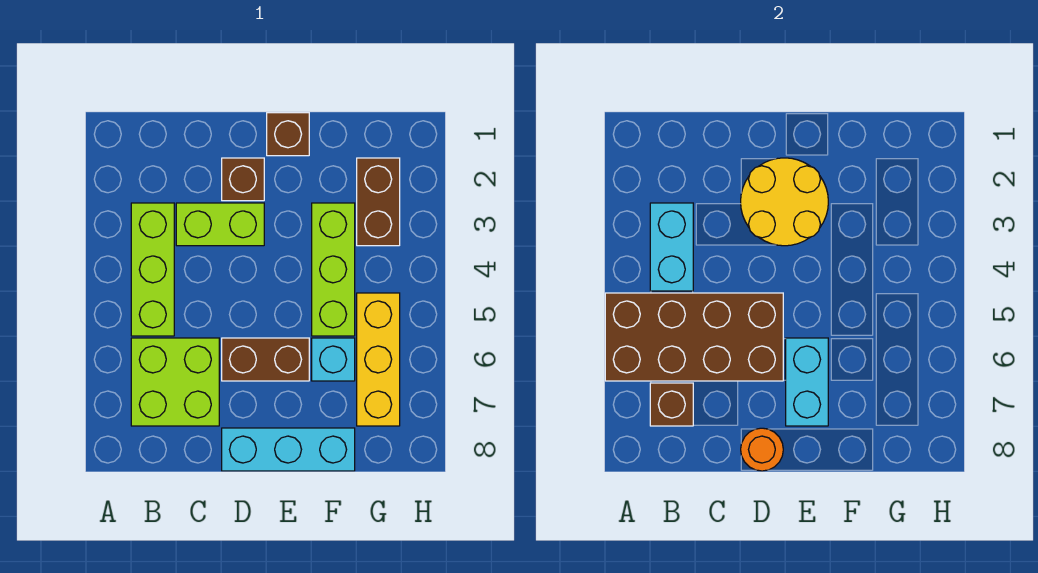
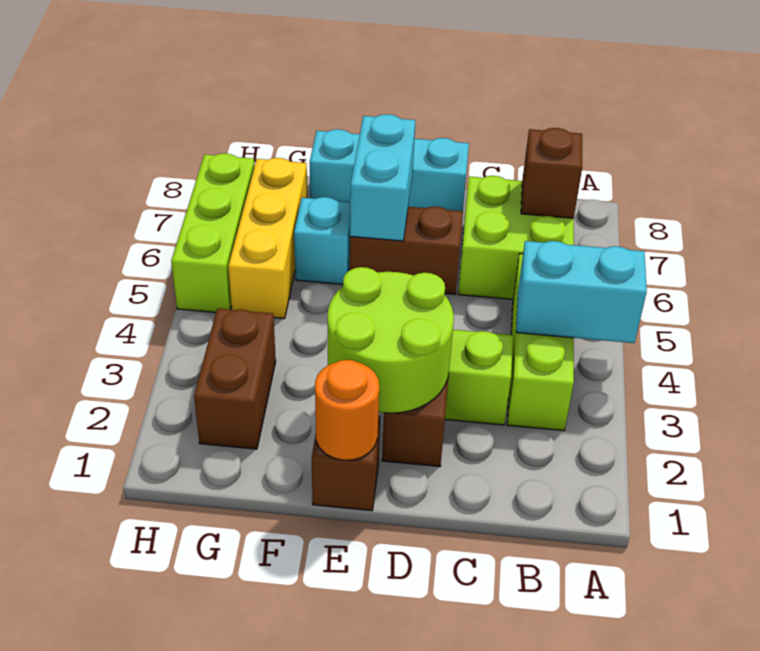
brown brick A5:D6 level 2 -> none
cyan brick B3:B4 level 2 -> cyan brick A4:B4 level 2
yellow round brick D2:E3 level 2 -> lime round brick D2:E3 level 2
orange round brick D8 level 2 -> orange round brick E1 level 2
lime brick F3:F5 level 1 -> lime brick H5:H7 level 1

